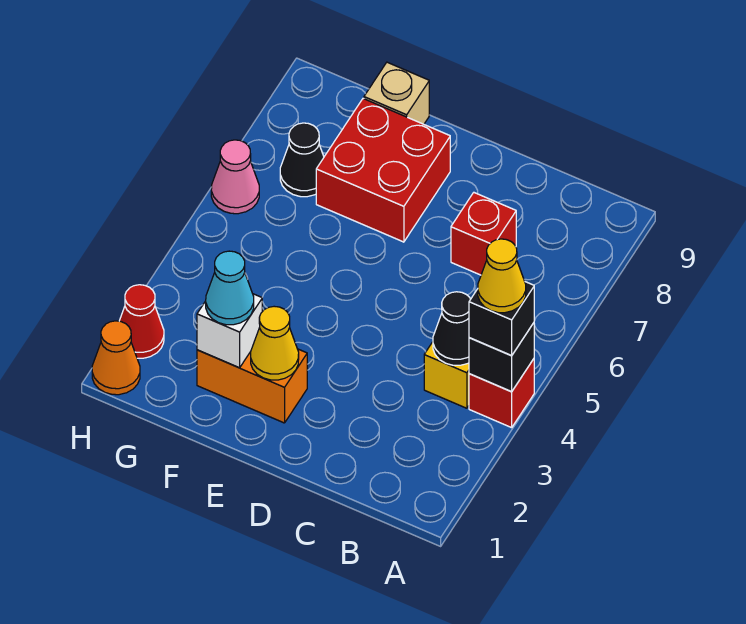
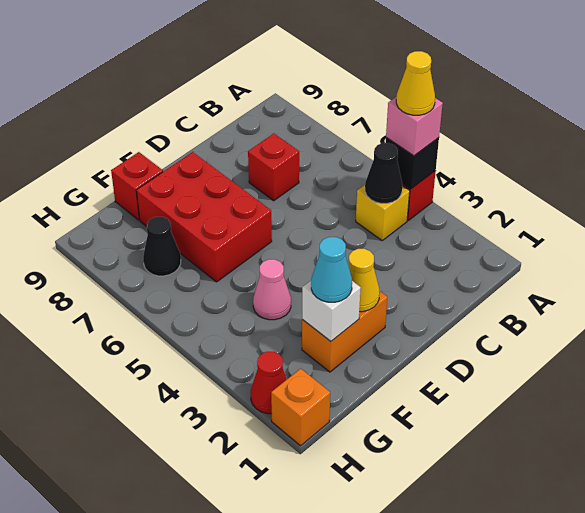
black brick A4 level 3 -> pink brick A4 level 3
red brick E7:F8 level 1 -> red brick E6:F8 level 1
tan brick F9 level 1 -> red brick F9 level 1
orange cone H1 level 1 -> orange brick H1 level 1
pink cone H6 level 1 -> pink cone F4 level 1

